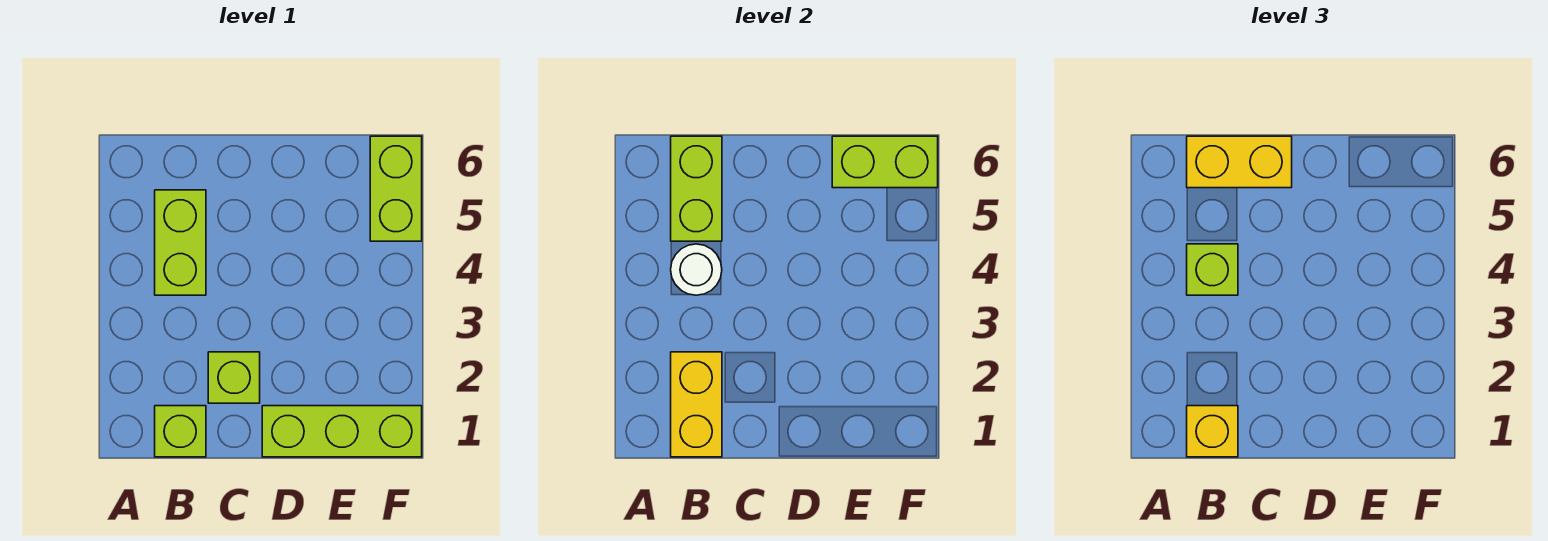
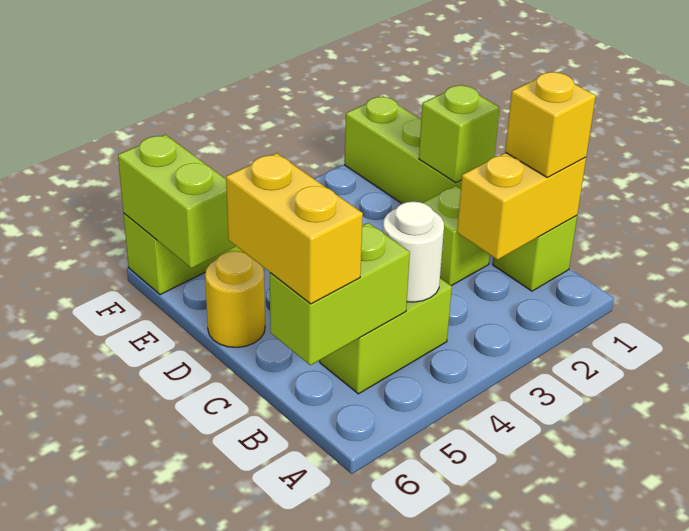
lime brick B4 level 3 -> lime brick D1 level 2
none -> yellow round brick D6 level 1

